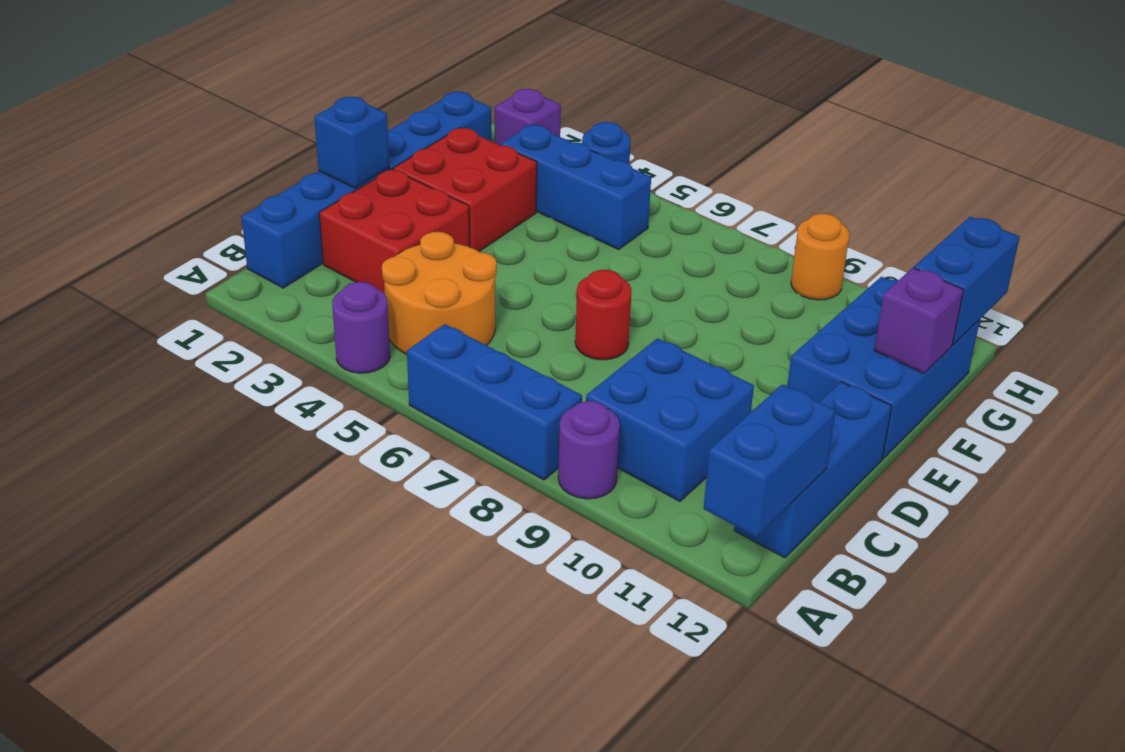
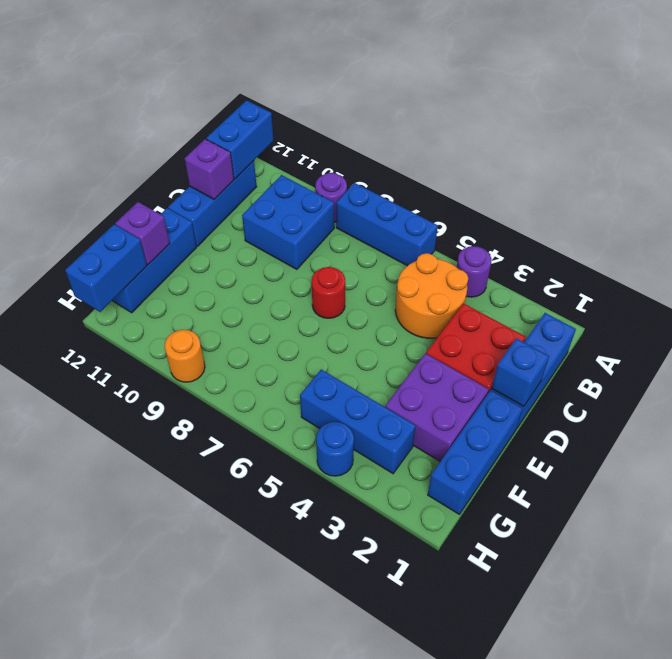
red brick E2:F3 level 1 -> purple brick E2:F3 level 1
blue brick E11:G12 level 1 -> blue brick E12:G12 level 1
purple brick H2 level 1 -> purple brick C12 level 2

